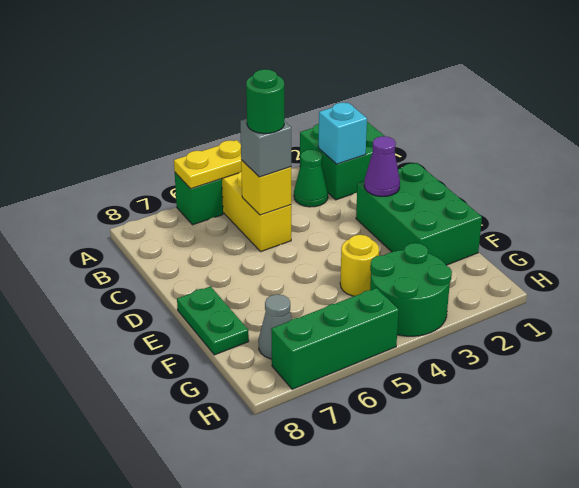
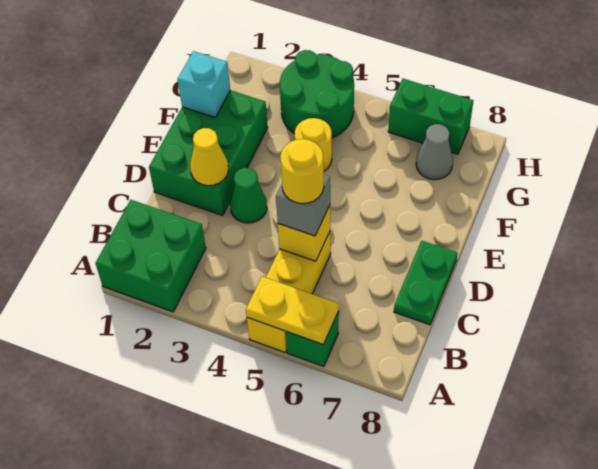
cyan brick B2 level 2 -> cyan brick F1 level 2
green cone B3 level 1 -> green cone D3 level 1
green round brick C5 level 4 -> yellow round brick C5 level 4
purple cone D2 level 2 -> yellow cone D2 level 2
green plate E8:F8 level 1 -> green plate C8:D8 level 1
green brick H5:H7 level 1 -> green brick H6:H7 level 1

